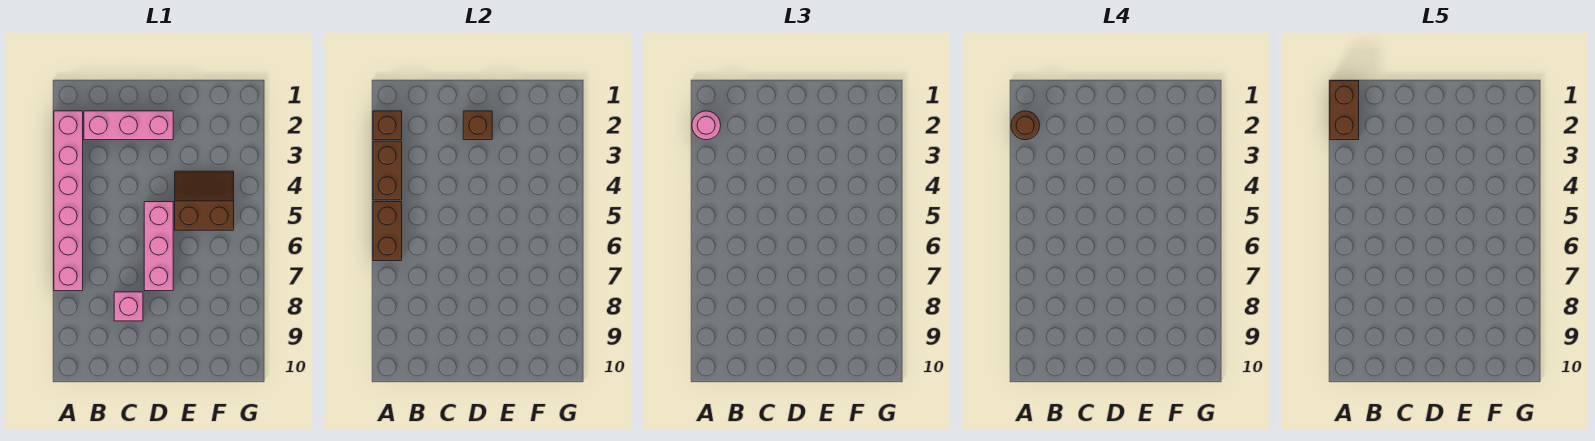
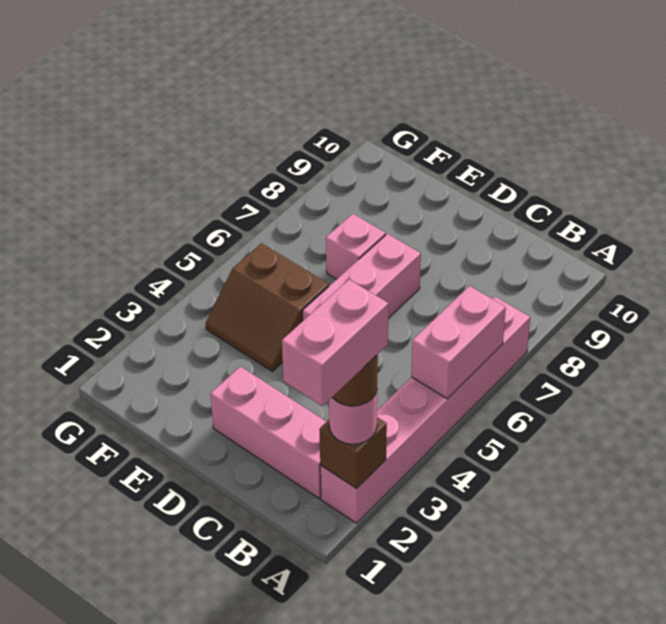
brown brick A1:A2 level 5 -> pink brick A1:A2 level 5
brown brick A3:A4 level 2 -> none
brown brick A5:A6 level 2 -> pink brick A5:A6 level 2
pink brick C8 level 1 -> pink brick E7 level 1
brown brick D2 level 2 -> none

